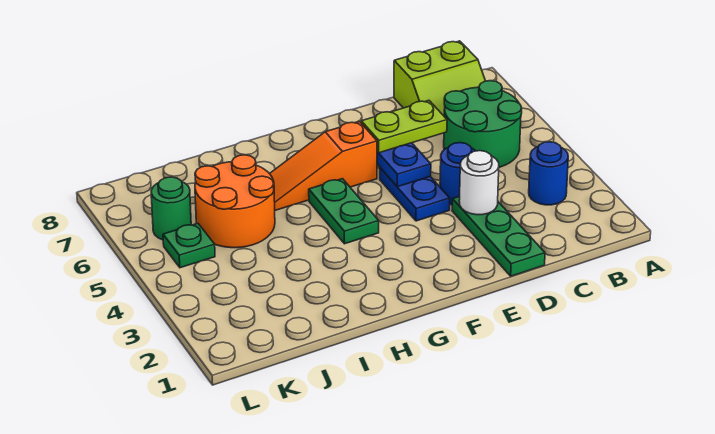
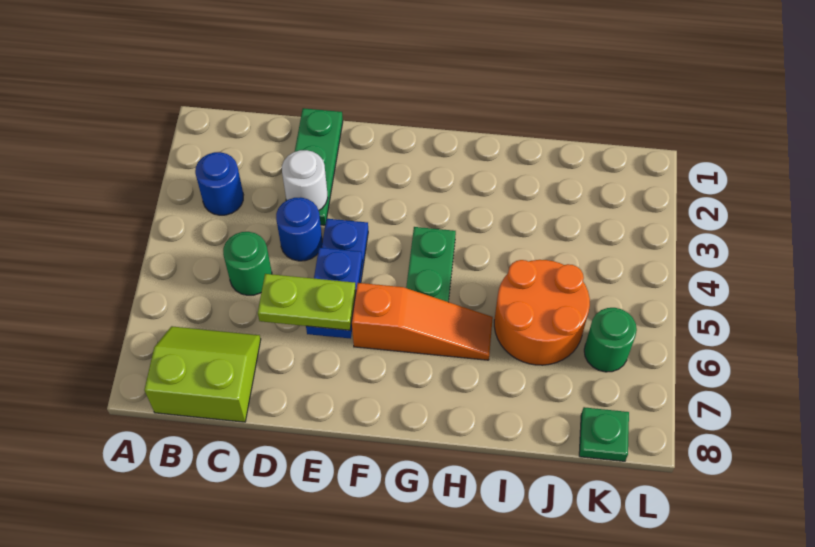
green round brick B5:C6 level 1 -> green round brick C5 level 1
green plate K5 level 1 -> green plate K8 level 1

